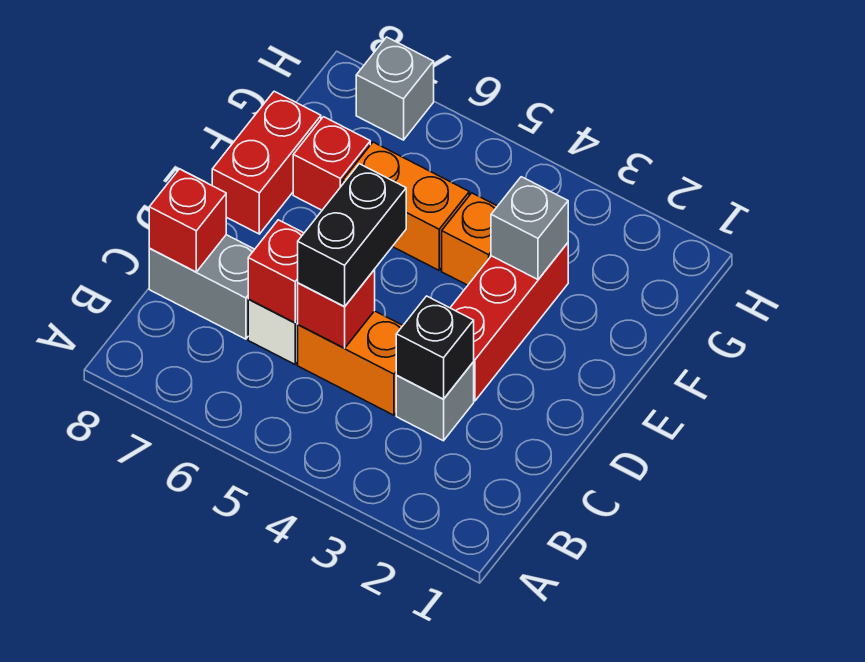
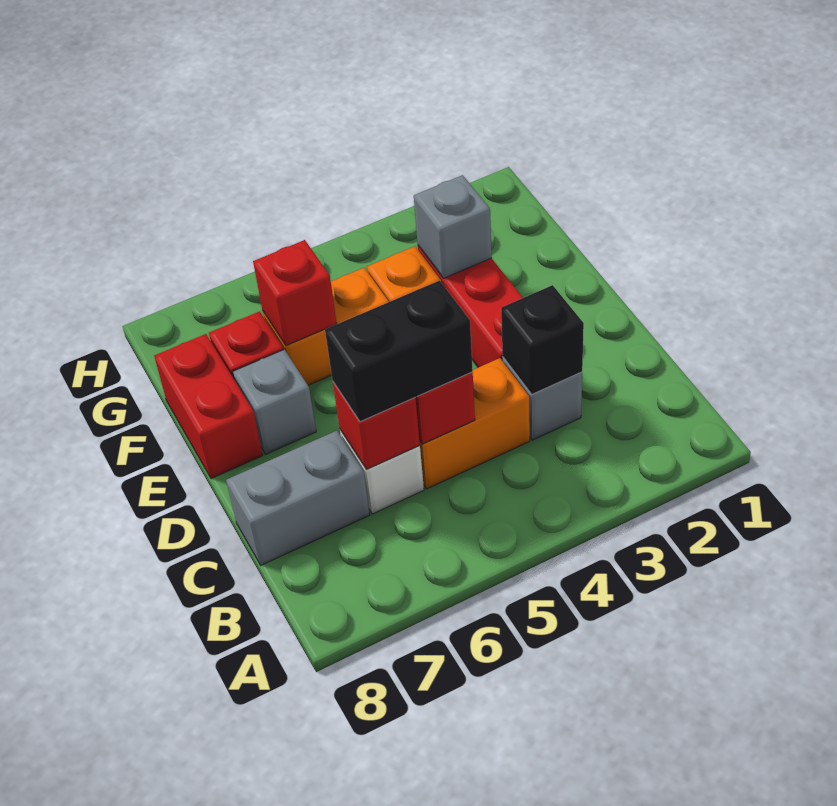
black brick C5:D5 level 3 -> black brick C5:C6 level 3
red brick C8 level 2 -> red brick F6 level 2
grey brick H7 level 1 -> grey brick E7 level 1

